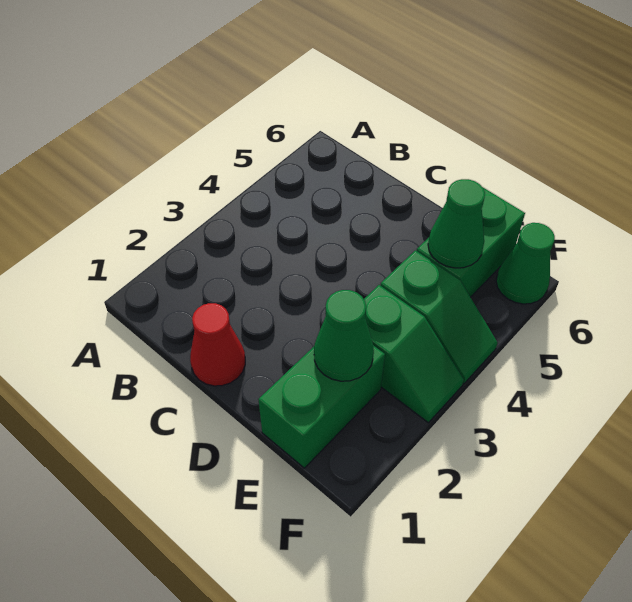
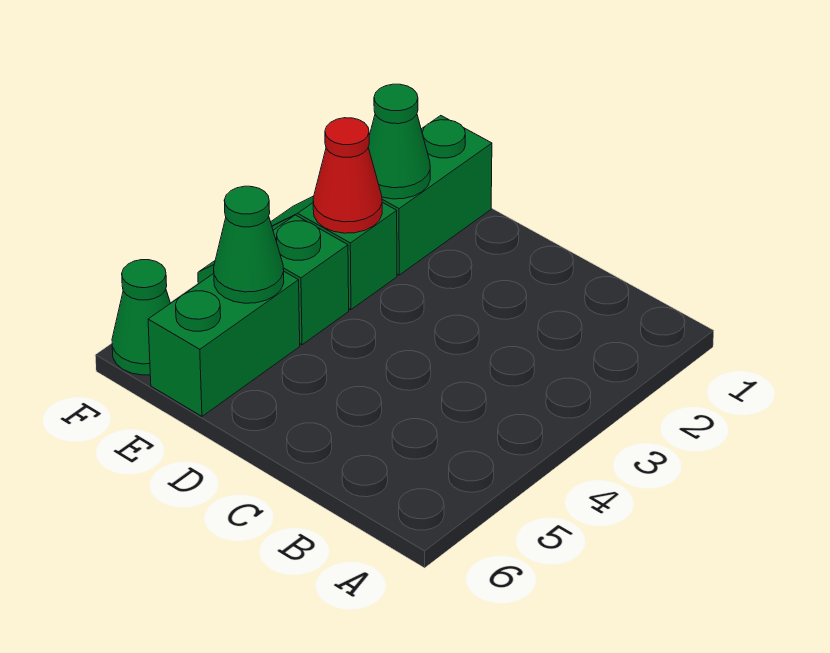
red cone C1 level 1 -> red cone E3 level 2

